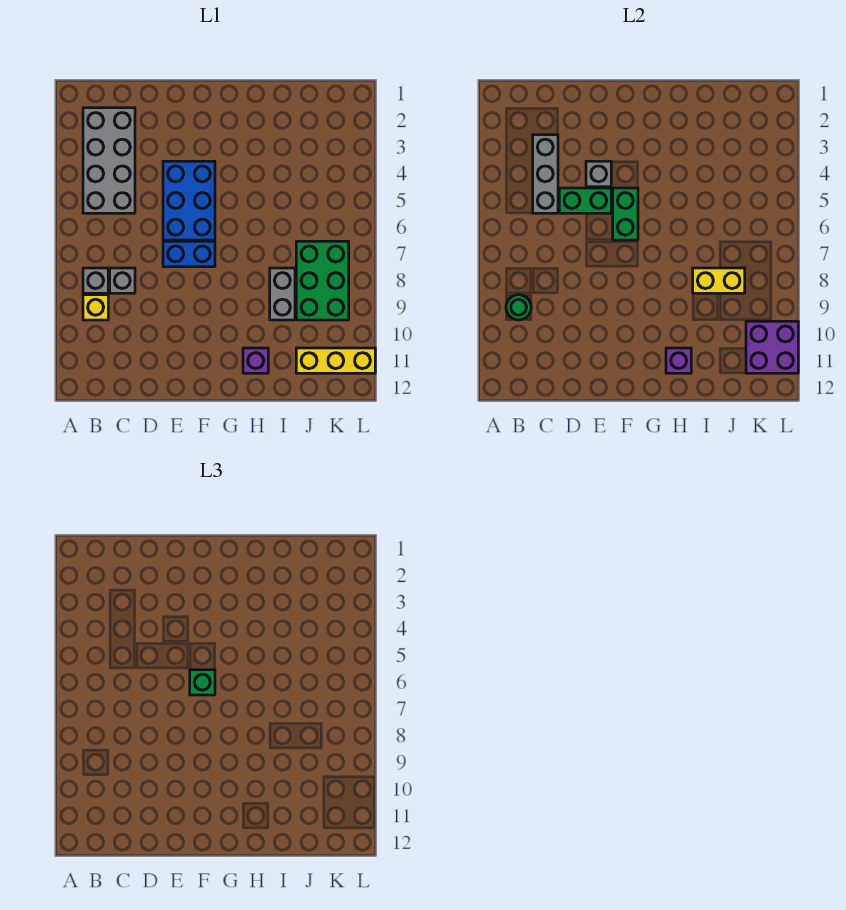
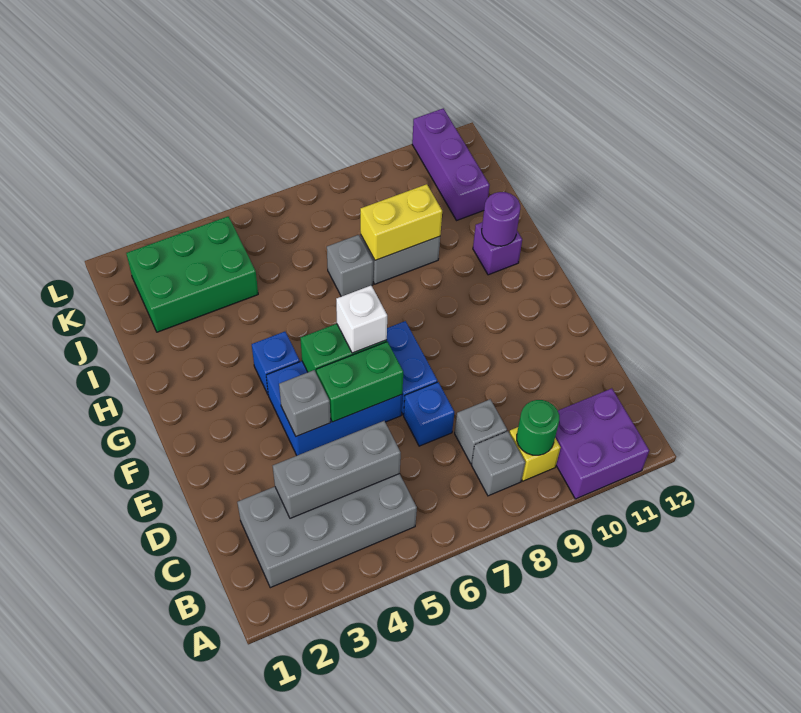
green brick D5:E5 level 2 -> green brick E5:E6 level 2
none -> blue brick D7 level 1
green brick F6 level 3 -> white brick F6 level 3
none -> blue brick G4 level 1
purple brick H11 level 2 -> purple round brick H11 level 2
none -> grey brick I7 level 1
yellow brick I8:J8 level 2 -> yellow brick I8:I9 level 2
green brick J7:K9 level 1 -> green brick J2:K4 level 1
yellow brick J11:L11 level 1 -> purple brick J11:L11 level 1
purple brick K10:L11 level 2 -> purple brick A10:B11 level 1

